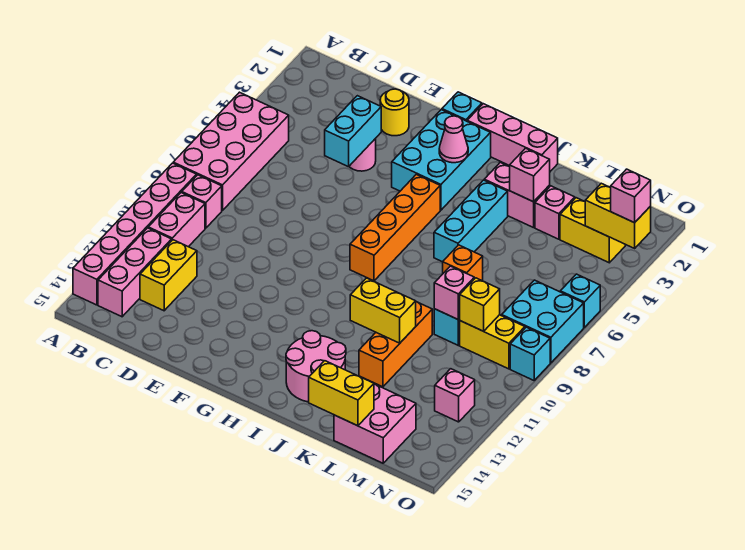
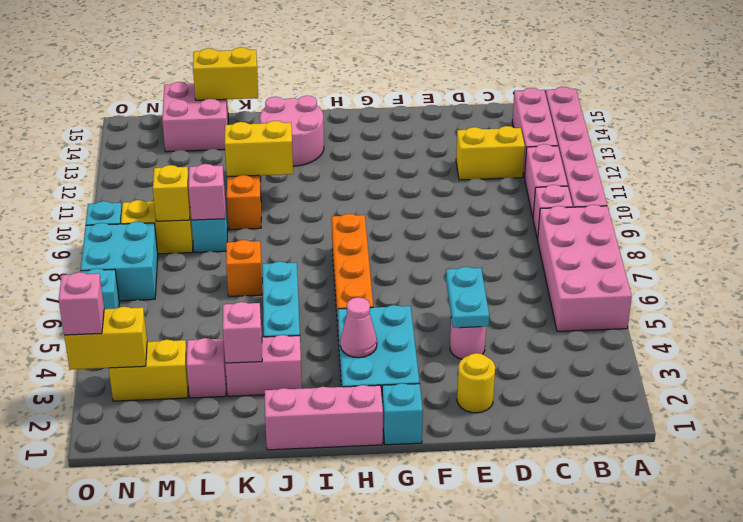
yellow brick C12:C13 level 1 -> yellow brick C12:D12 level 1
cyan brick E4:E5 level 2 -> cyan plate E4:E5 level 2
pink brick N12 level 1 -> none

